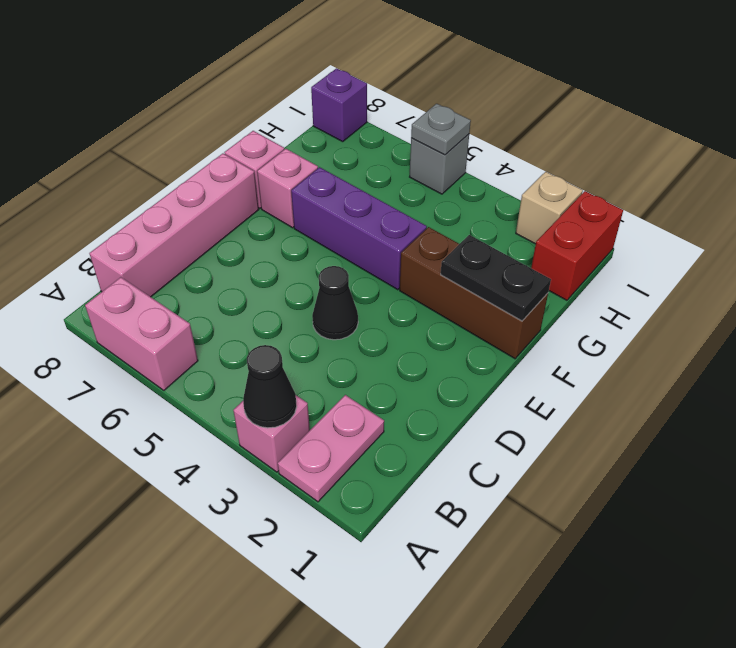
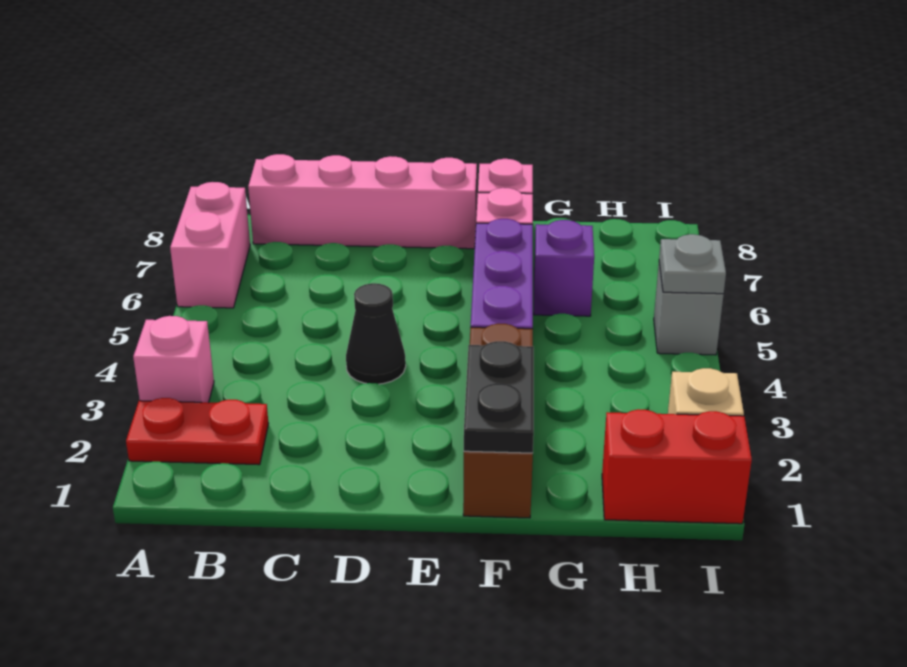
pink plate A2:B2 level 1 -> red plate A2:B2 level 1
black cone A3 level 2 -> none
purple brick I8 level 1 -> purple brick G6 level 1

